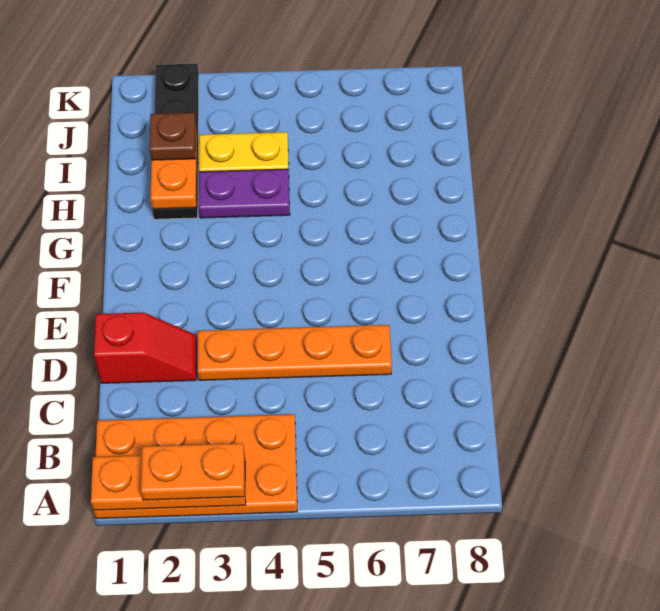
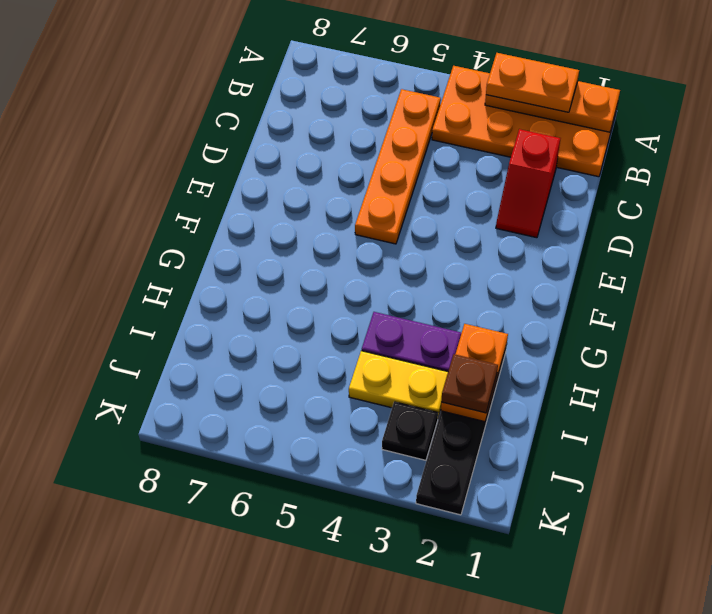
red slope D1:D2 level 1 top 1 -> red slope C2:D2 level 1 top C
orange plate D3:D6 level 1 -> orange plate B5:E5 level 1
none -> black plate J3 level 1

